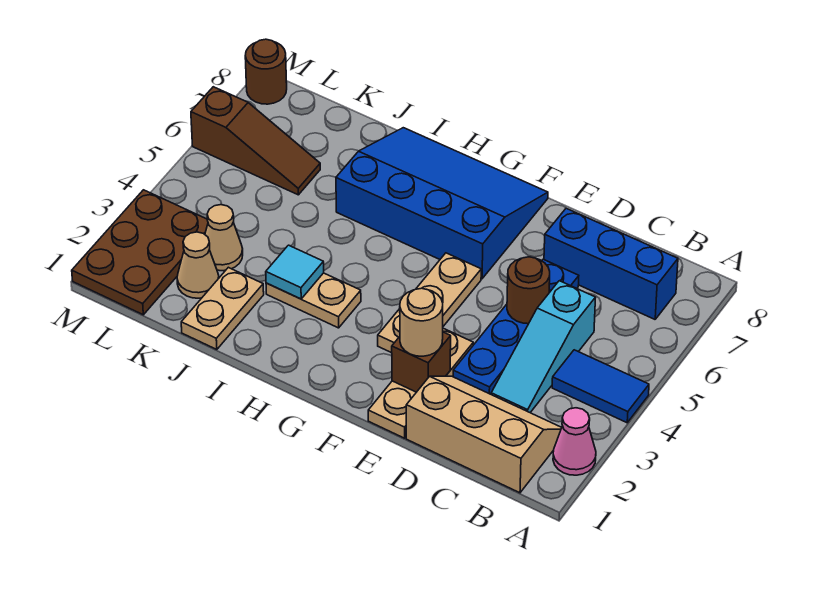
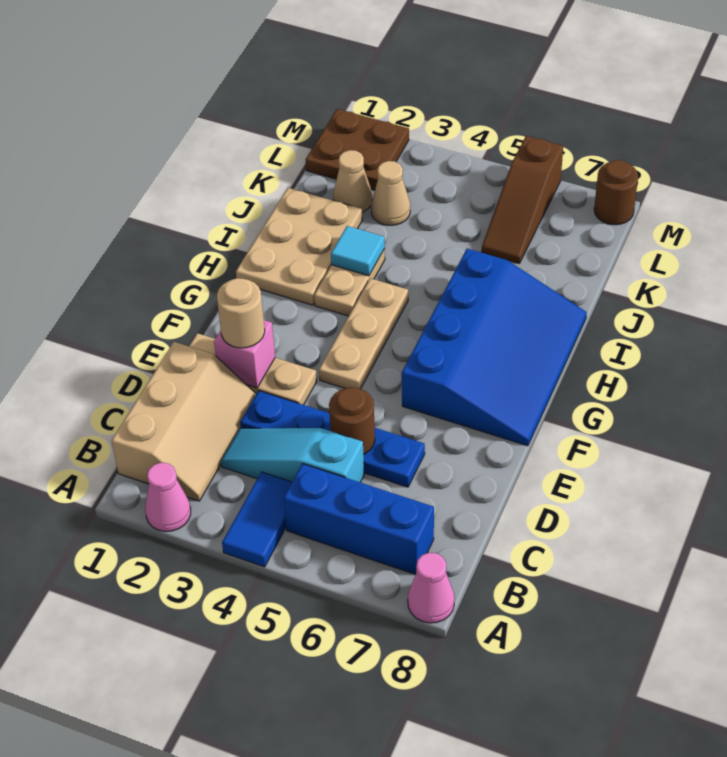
none -> pink cone A8 level 1
blue brick B7:D7 level 1 -> blue brick B5:B7 level 1
brown brick E2 level 2 -> pink brick E2 level 2
tan plate F3:F5 level 1 -> tan plate F4:H4 level 1
tan plate J1:J2 level 1 -> tan plate H1:J2 level 1
brown plate L1:M3 level 1 -> brown plate L1:M2 level 1

